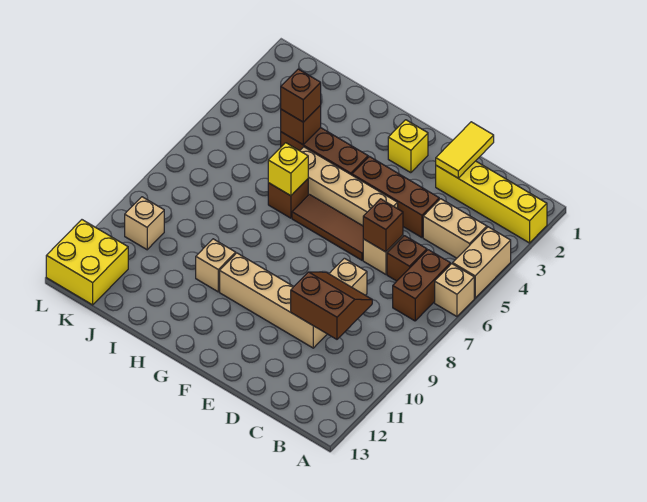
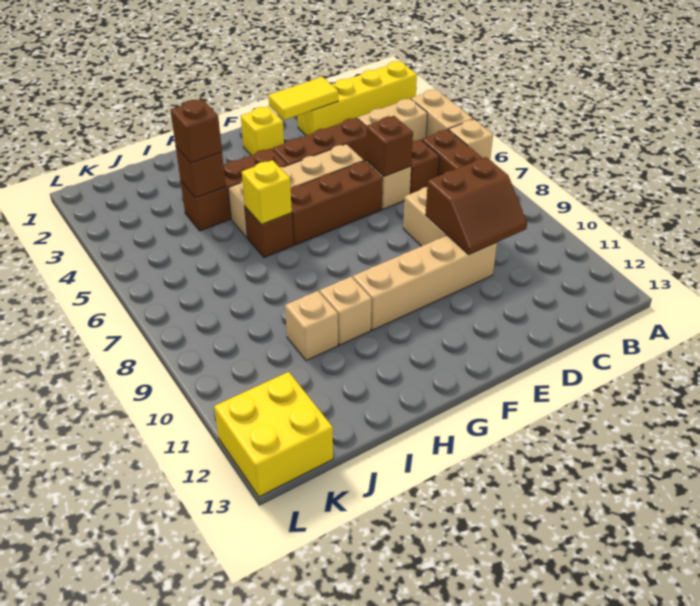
brown slope C9:D10 level 2 top 10 -> brown slope C9:D10 level 2 top 9
yellow tile D1:D2 level 2 -> yellow tile D2:E2 level 2
brown tile E6:G6 level 1 -> brown brick E6:G6 level 1
tan brick K10 level 1 -> tan brick I10 level 1

